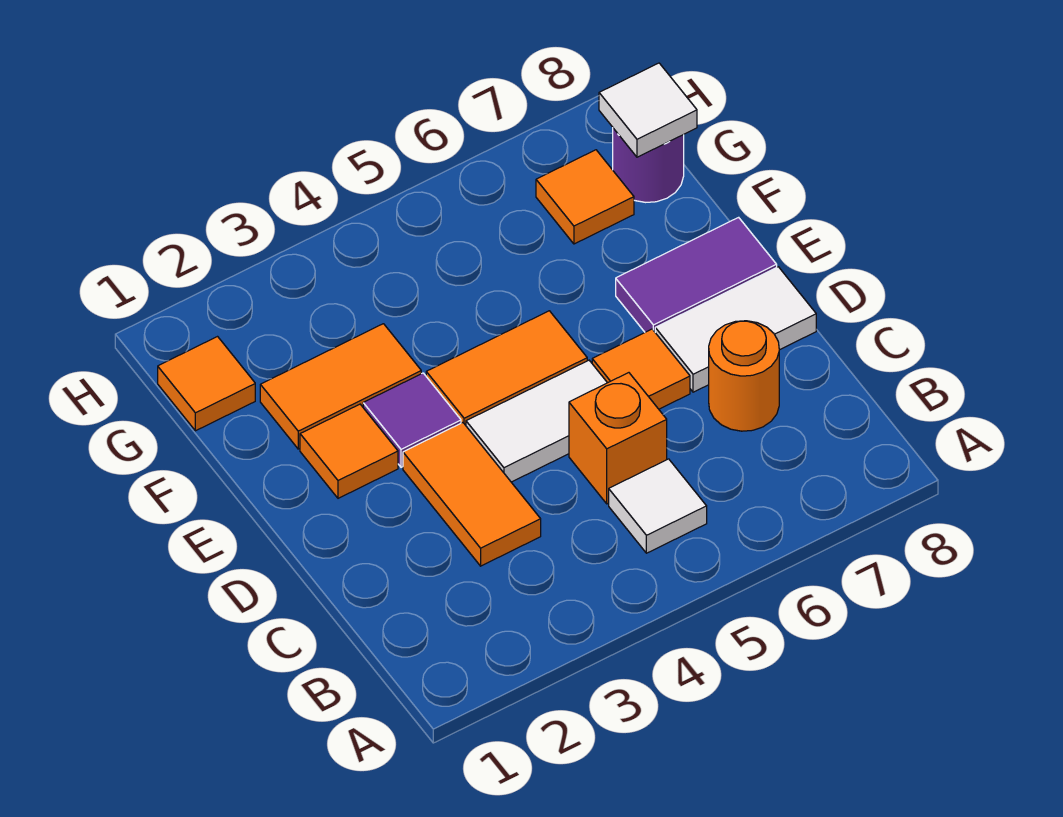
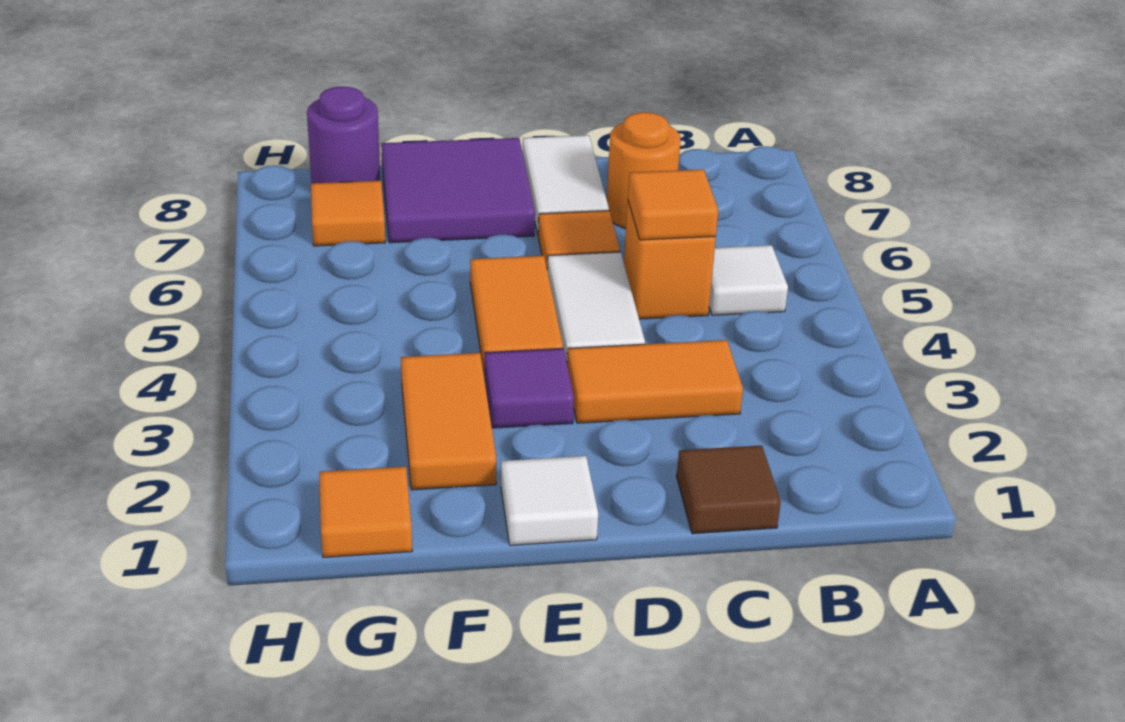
none -> brown tile C1 level 1
orange tile E2 level 1 -> orange tile C5 level 2
purple tile E7:E8 level 1 -> purple tile E7:F8 level 1
white tile G8 level 2 -> white tile E1 level 1

